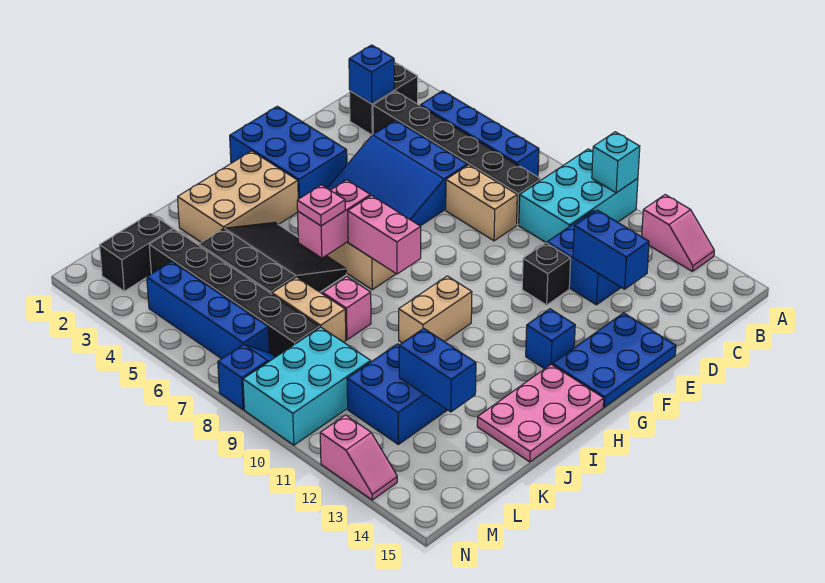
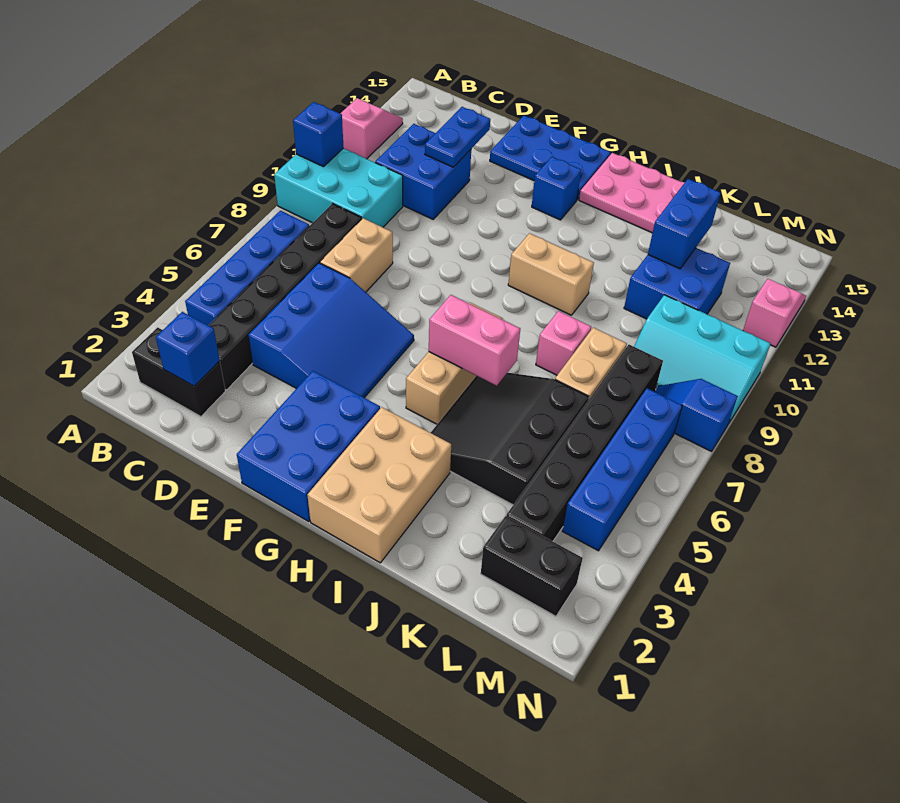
cyan brick A10 level 2 -> blue brick A10 level 2
blue brick D12:D13 level 2 -> blue plate D12:D13 level 2
black brick E11 level 1 -> none
tan brick H2:J3 level 1 -> tan brick H1:I3 level 1
pink brick H7:H8 level 2 -> none
pink plate I6 level 3 -> none
cyan brick L9:N10 level 1 -> cyan slope L9:N10 level 1 top 10

